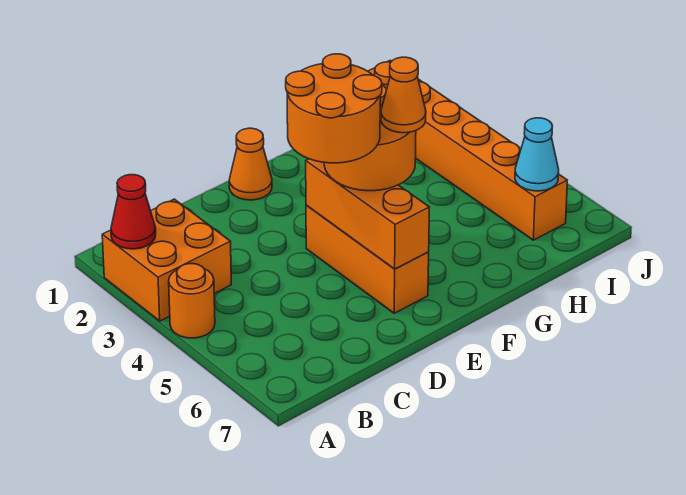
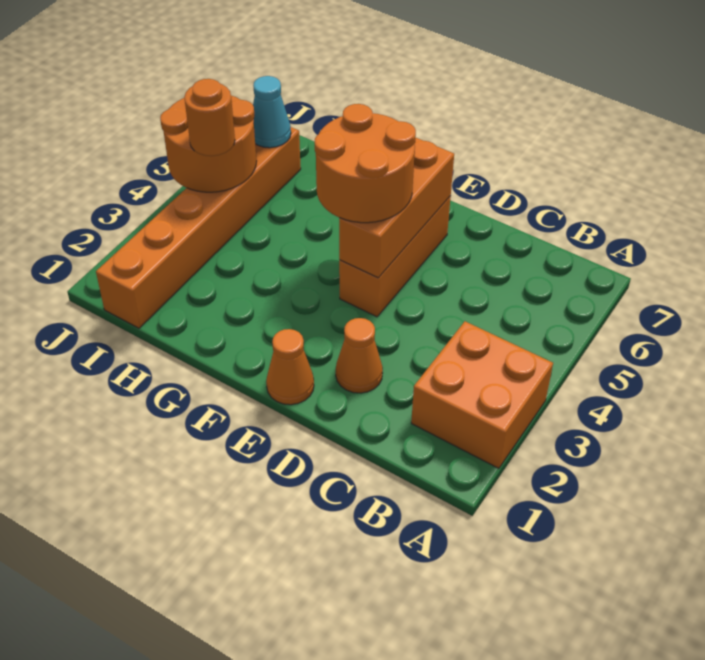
red cone A2 level 2 -> none
orange round brick A4 level 1 -> orange round brick I4 level 3
orange round brick D4:E5 level 4 -> orange round brick I4:J5 level 2
orange cone F5 level 4 -> orange cone D2 level 1

